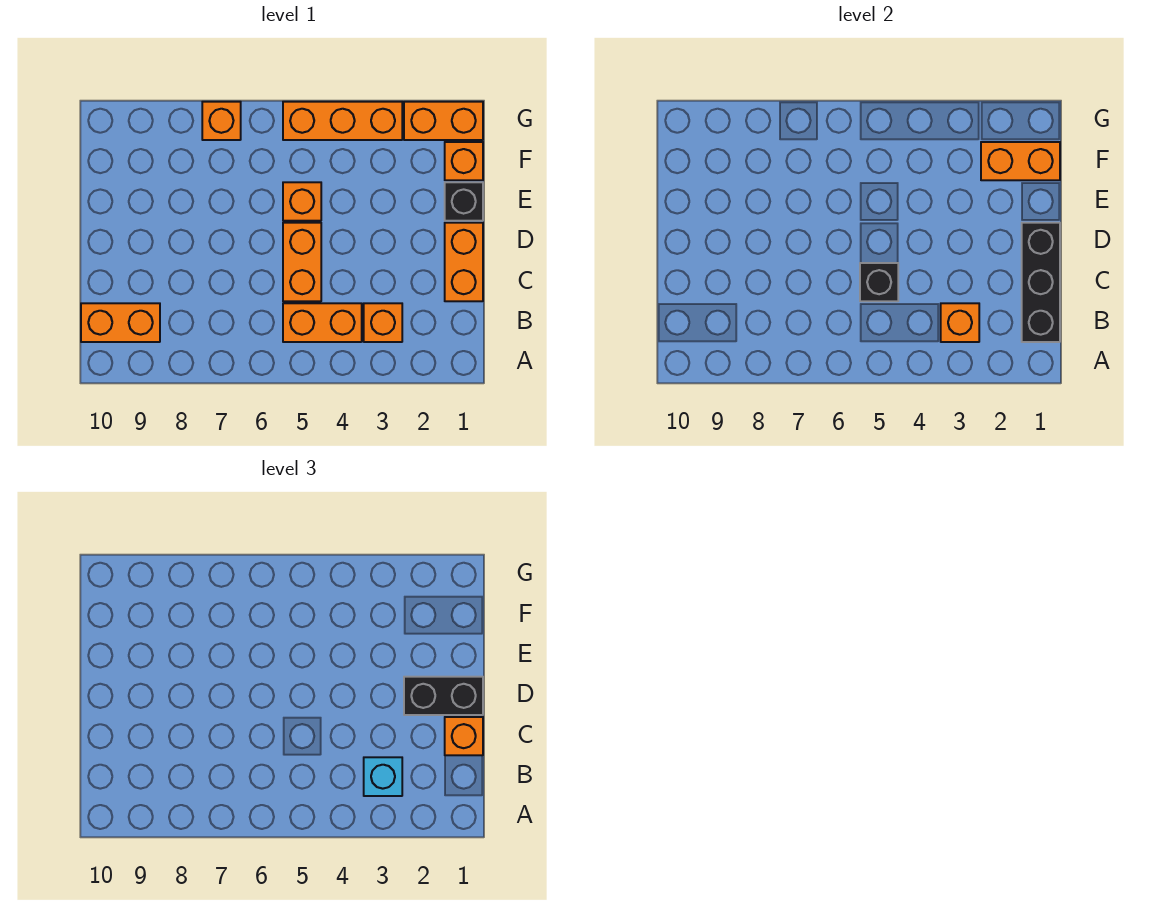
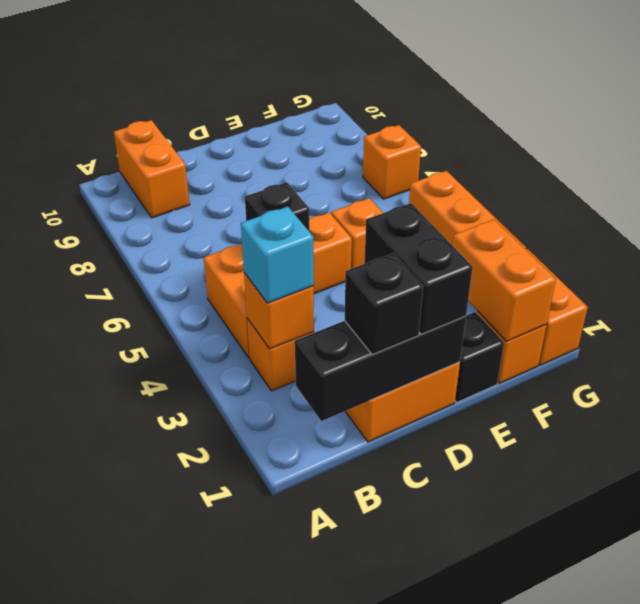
orange brick C1 level 3 -> black brick C1 level 3

